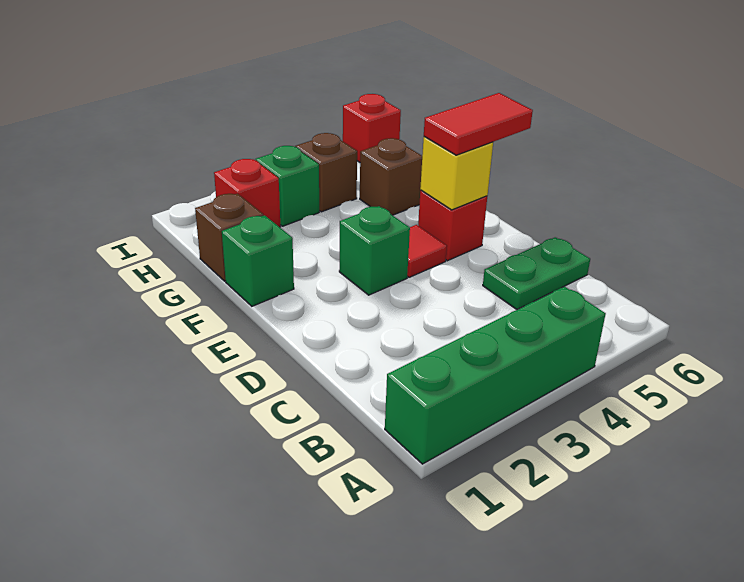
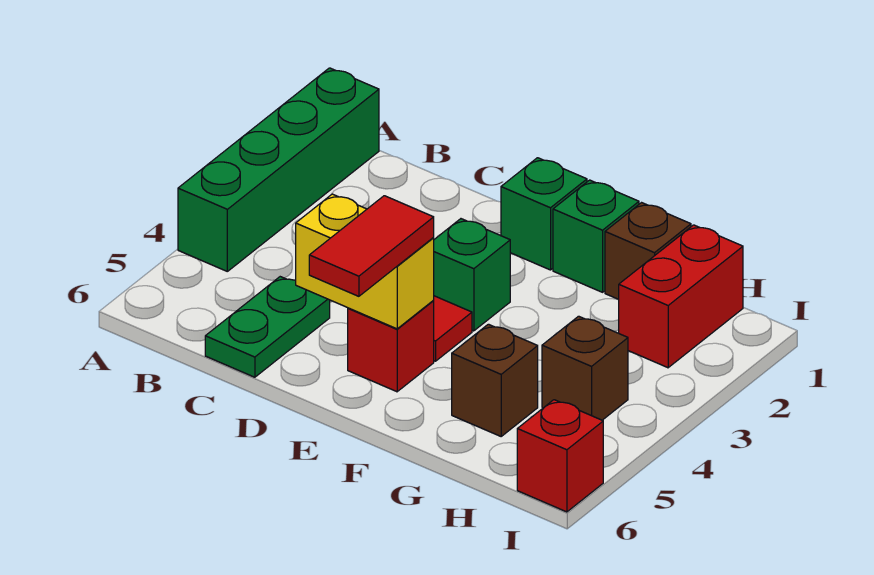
yellow brick E5 level 2 -> yellow brick D5:E5 level 2
red brick H2 level 1 -> red brick H1:H2 level 1
green brick H3 level 1 -> green brick E1 level 1

